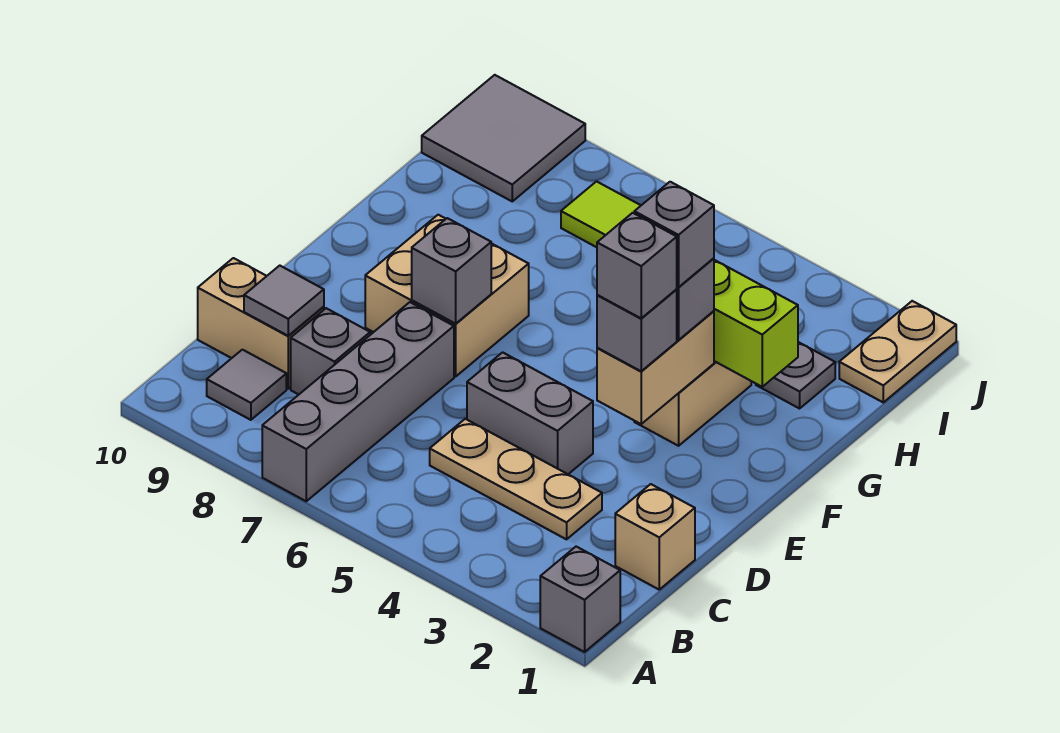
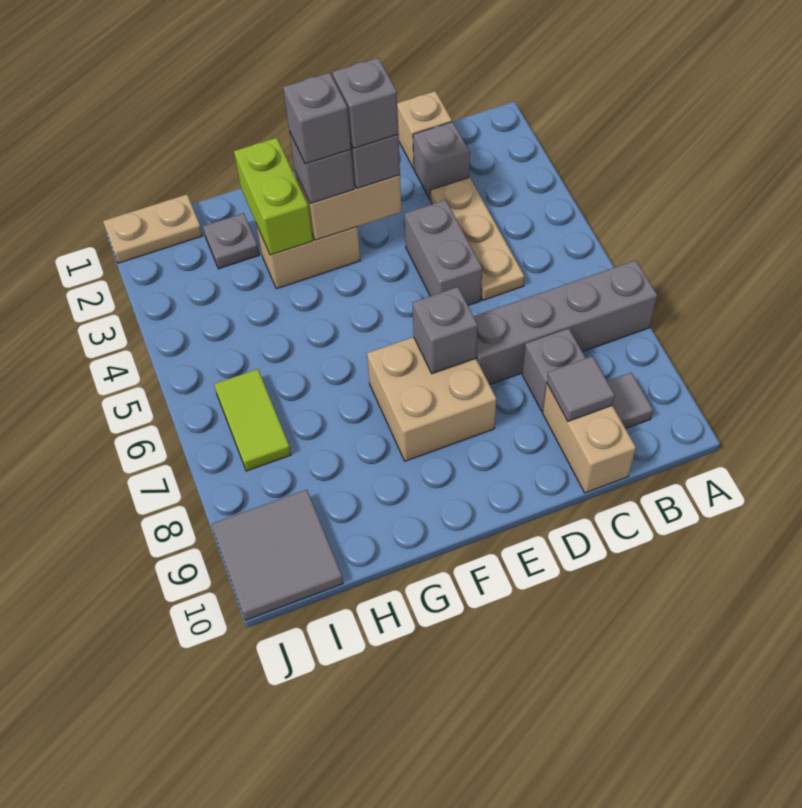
grey brick A1 level 1 -> grey brick C2 level 1

